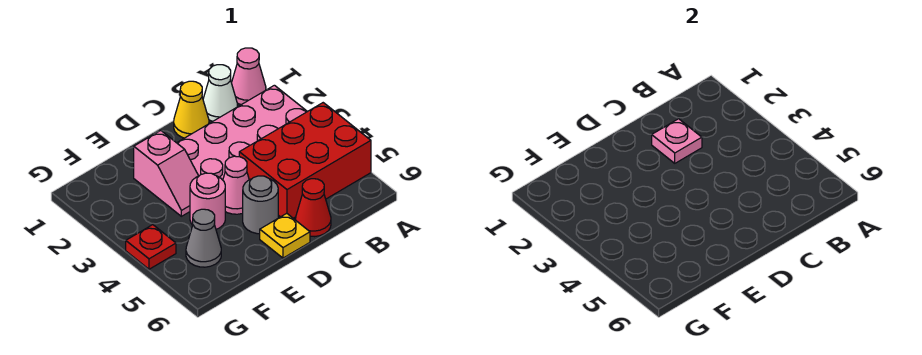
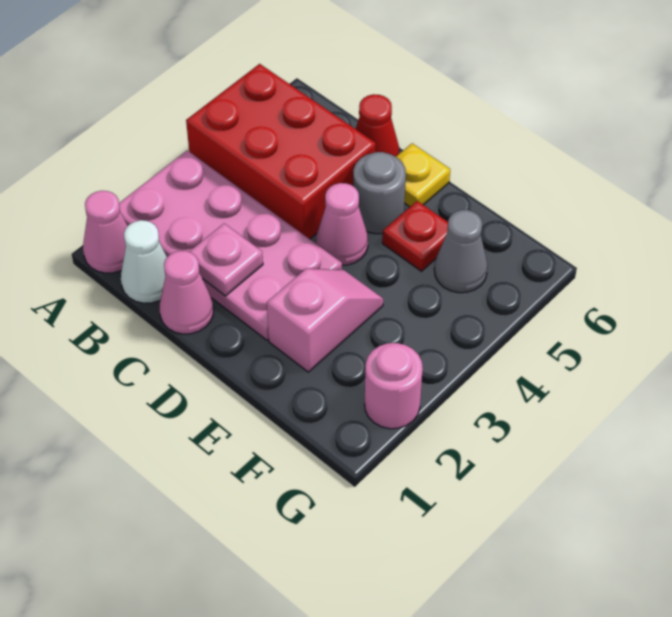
yellow cone C1 level 1 -> pink cone C1 level 1
pink round brick E4 level 1 -> pink round brick G2 level 1
red plate G4 level 1 -> red plate E5 level 1

